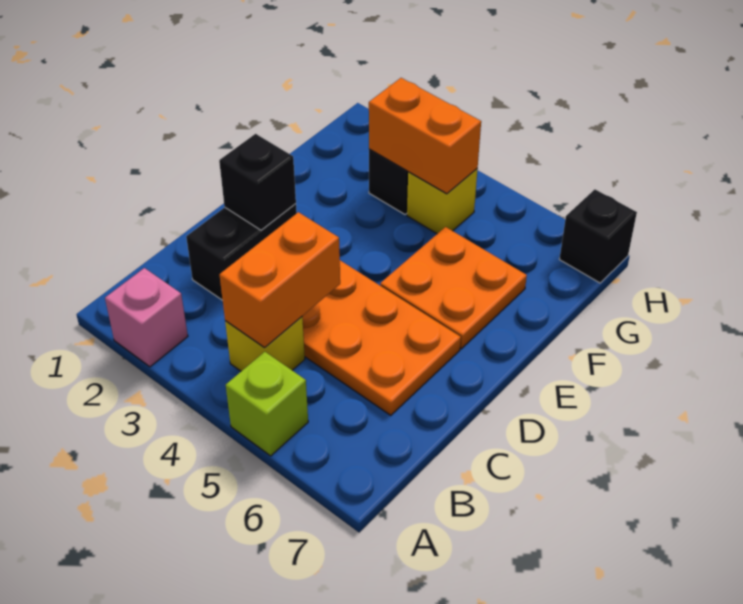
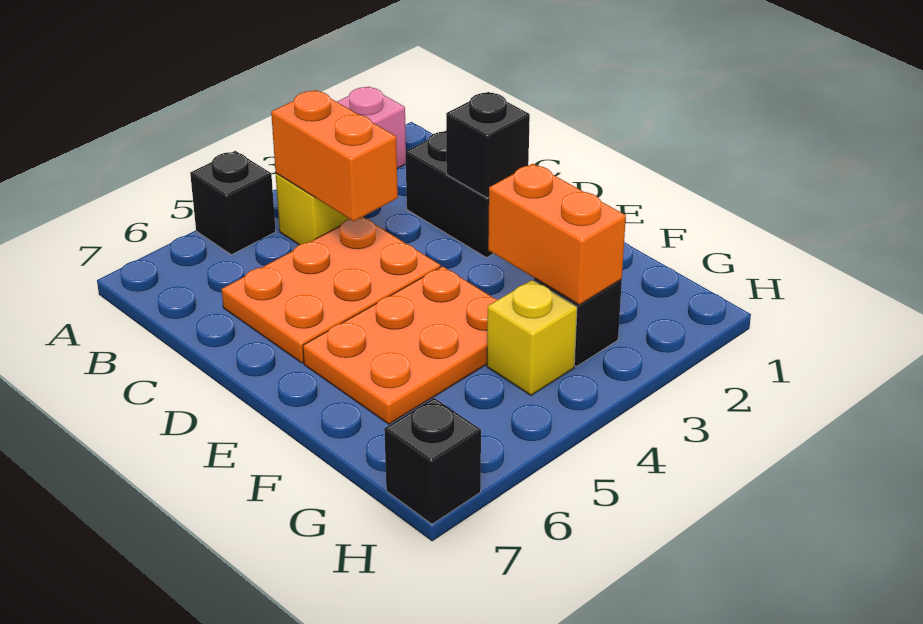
lime brick A5 level 1 -> black brick A5 level 1
orange plate E5:F6 level 1 -> orange plate E4:F6 level 1
orange brick G3:G4 level 2 -> orange brick F3:G3 level 2

